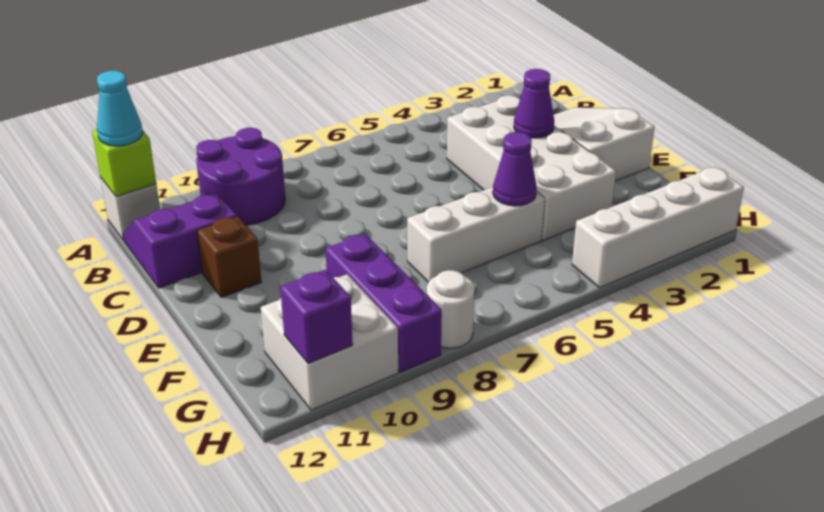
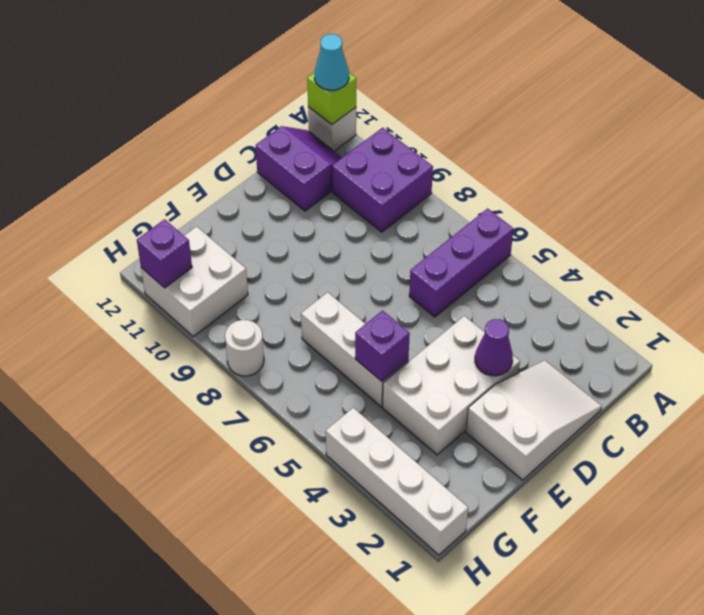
purple round brick A9:B10 level 1 -> purple brick A9:B10 level 1
white brick C3:F4 level 1 -> white brick D3:F4 level 1
brown brick D11 level 1 -> none
purple cone F5 level 2 -> purple brick F5 level 2
purple brick F9:H9 level 1 -> purple brick A6:C6 level 1

